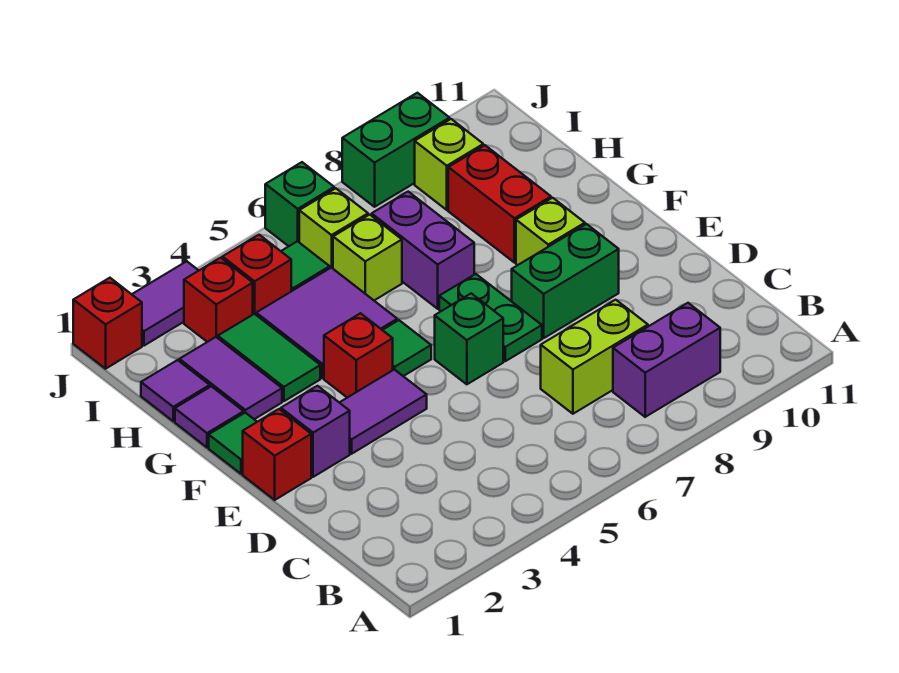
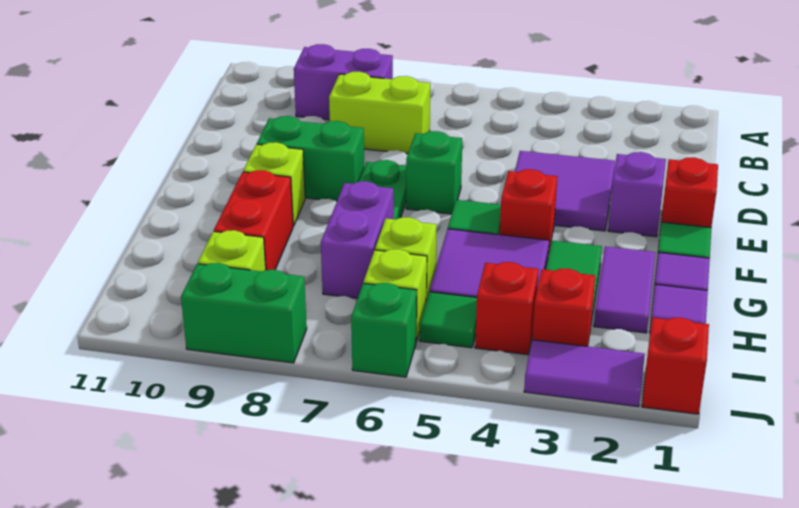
purple tile E3:E4 level 1 -> purple tile D3:E4 level 1

